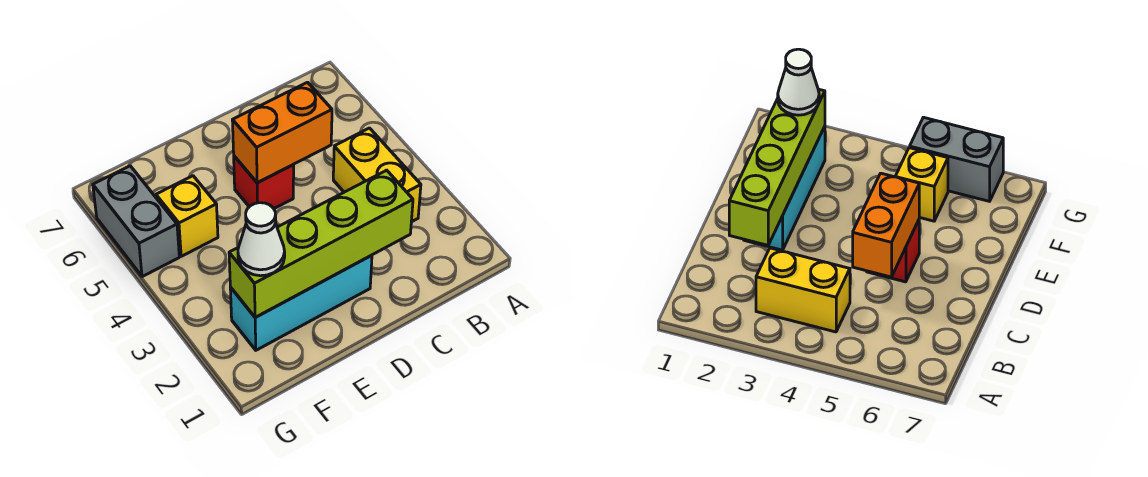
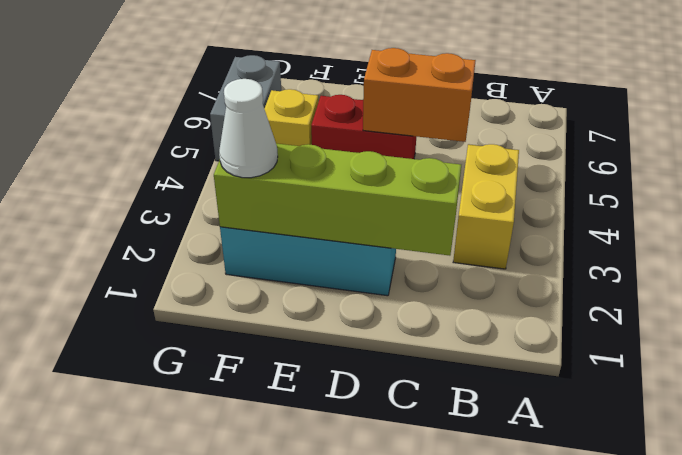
red brick D5 level 1 -> red brick D5:E5 level 1

